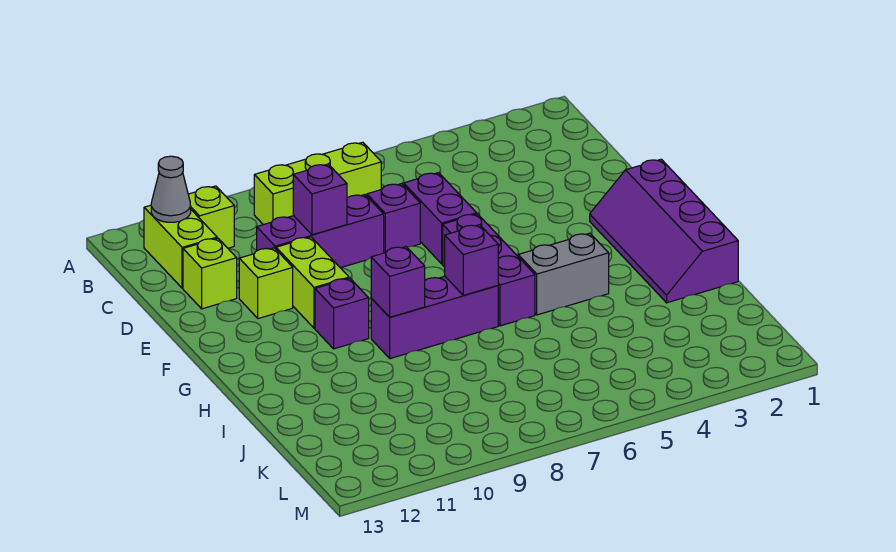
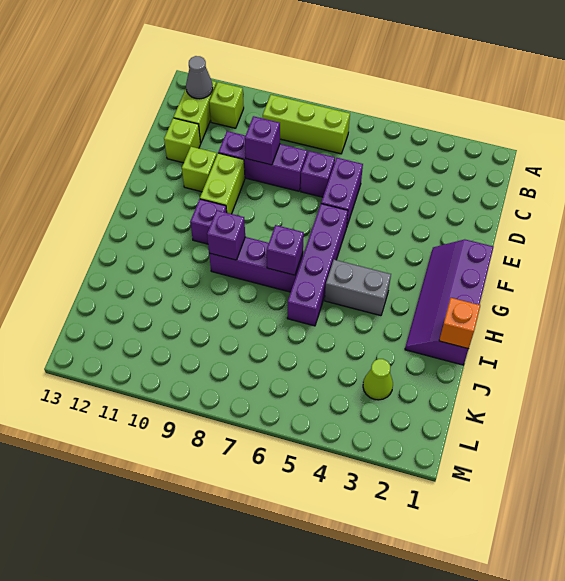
purple brick F6:H6 level 1 -> purple brick F6:I6 level 1
none -> orange brick I1 level 2
none -> lime cone K3 level 1

